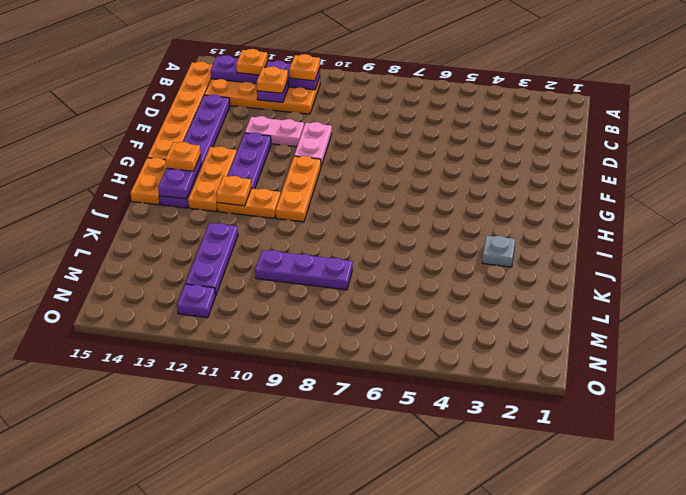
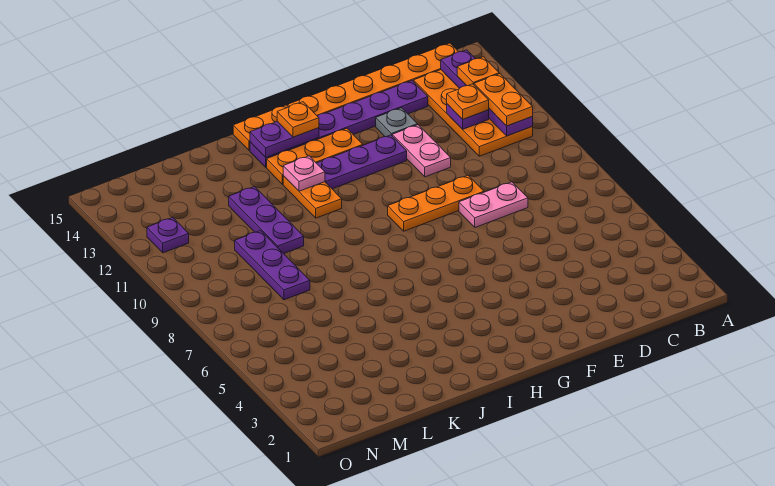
orange plate B11 level 3 -> orange plate B11:B12 level 3
pink plate E10:F10 level 1 -> pink plate D8:E8 level 1
orange plate G10:I10 level 1 -> orange plate E9:G9 level 1
orange plate I12 level 2 -> pink plate I12 level 2
grey plate J3 level 1 -> grey plate E13 level 1
purple plate K12:M12 level 1 -> purple plate K10:K12 level 1

